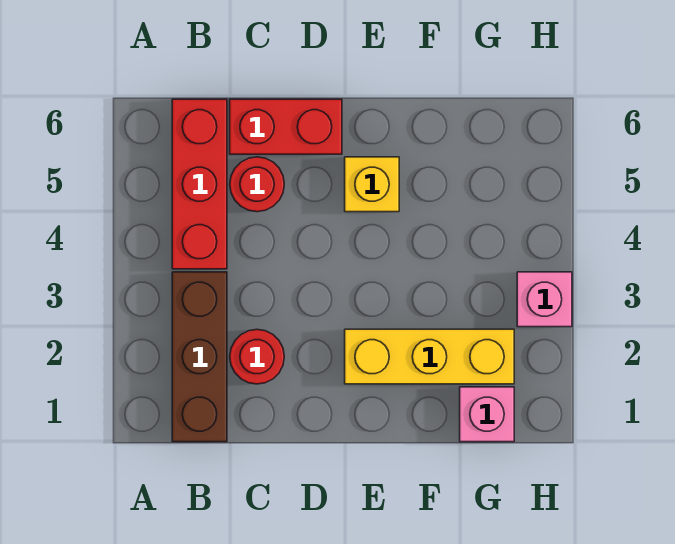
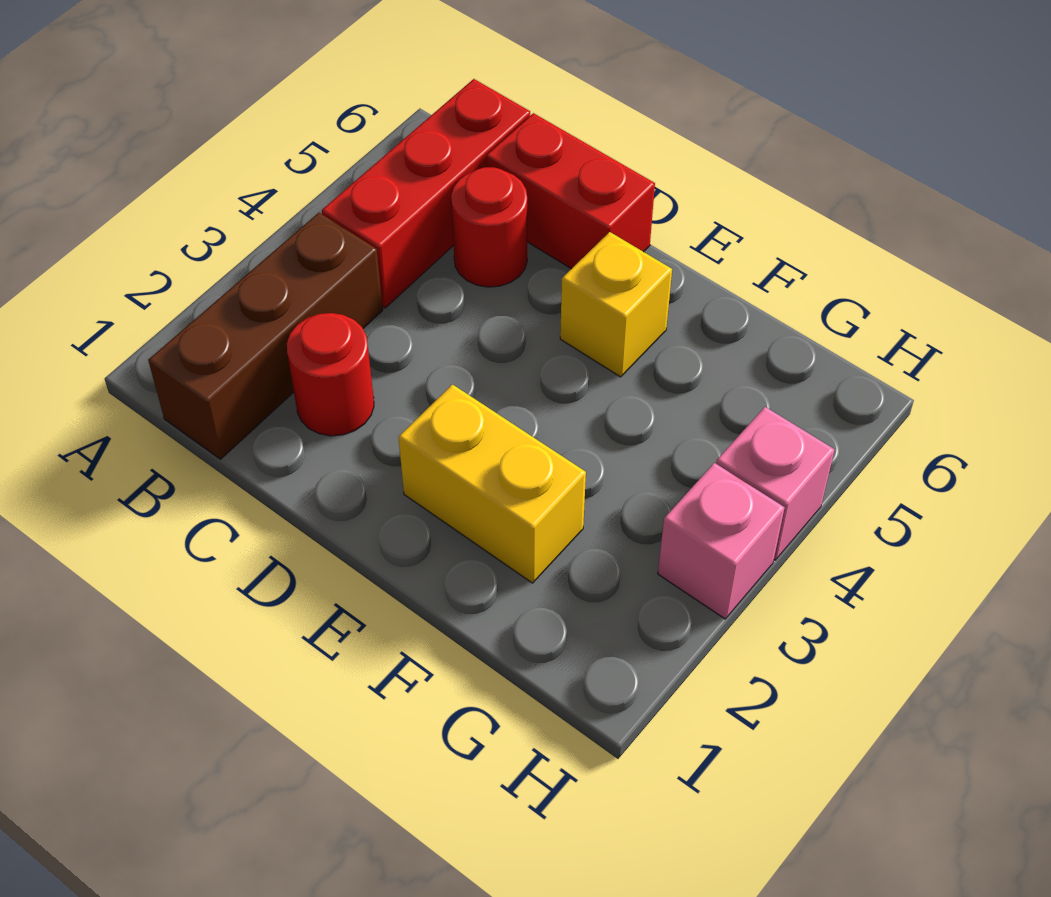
yellow brick E2:G2 level 1 -> yellow brick E2:F2 level 1
pink brick G1 level 1 -> pink brick H4 level 1

